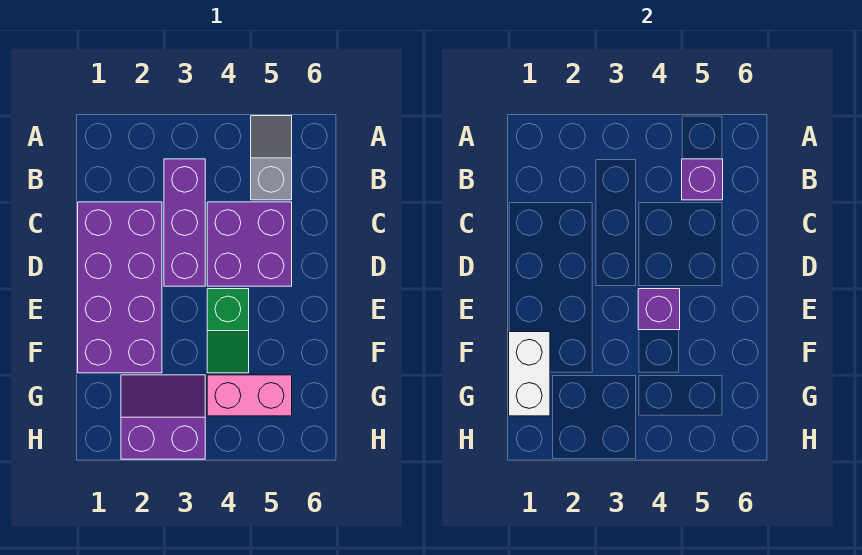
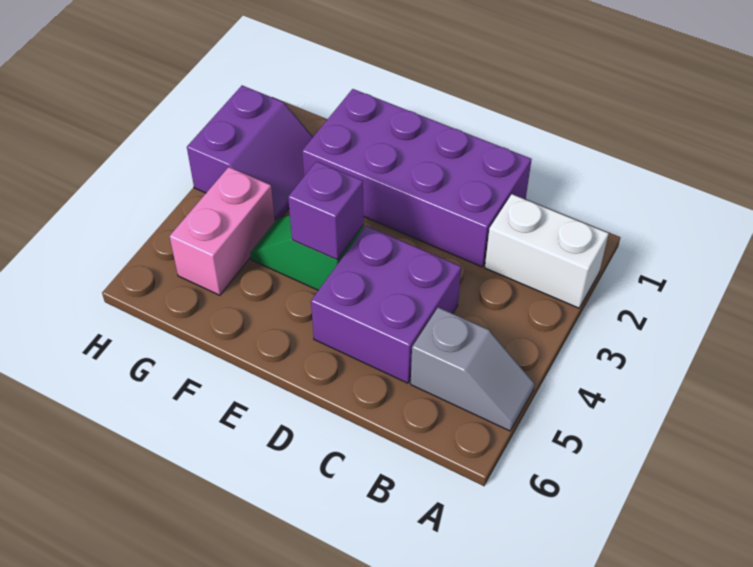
purple brick B3:D3 level 1 -> none
purple brick B5 level 2 -> none
white brick F1:G1 level 2 -> white brick A2:B2 level 1

